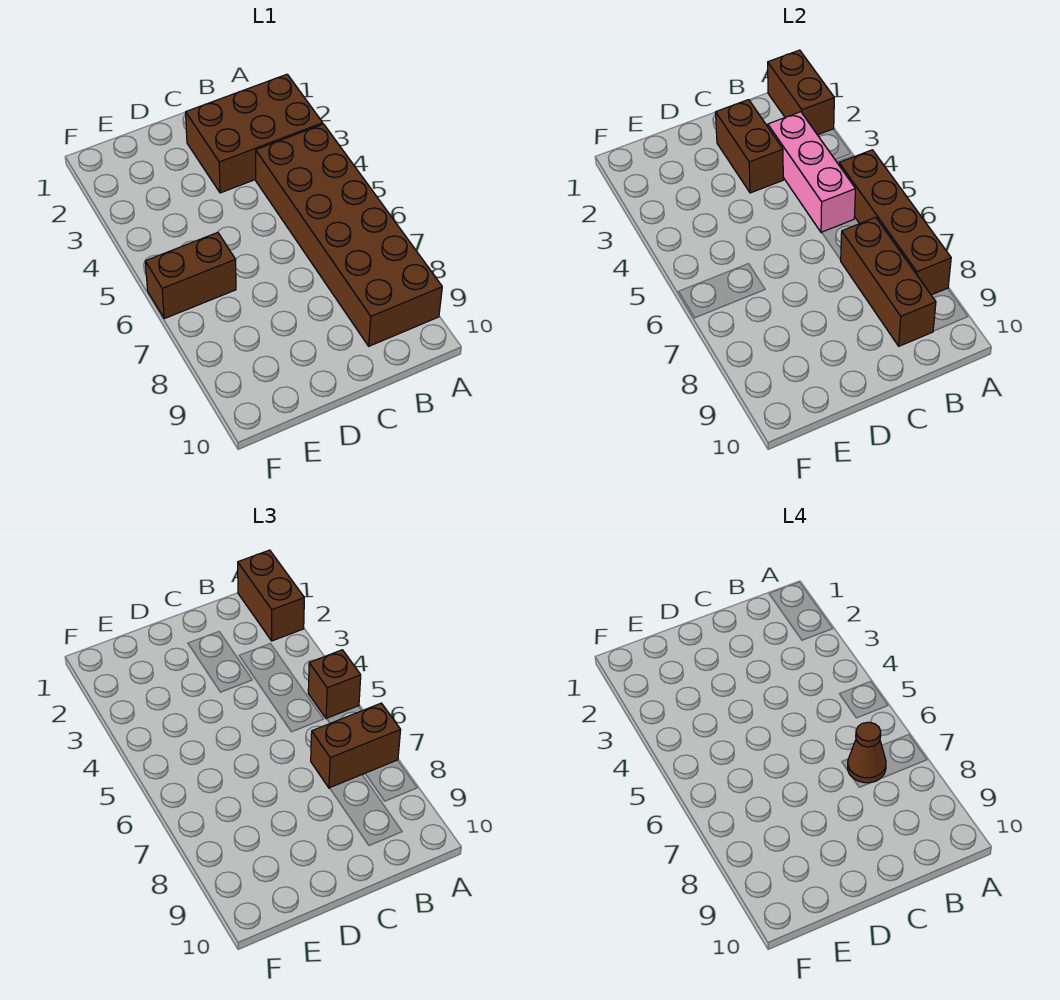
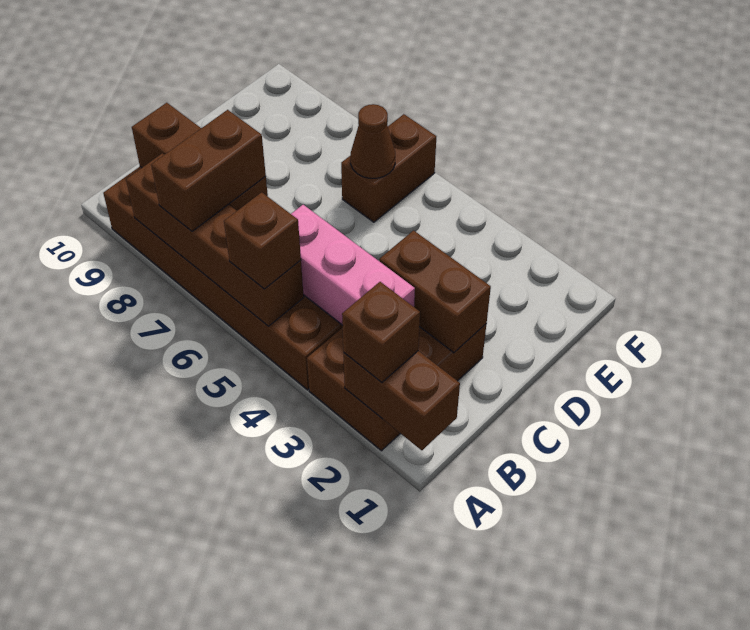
brown brick A1:A2 level 3 -> brown brick A2 level 3
brown cone B7 level 4 -> brown cone E6 level 2

